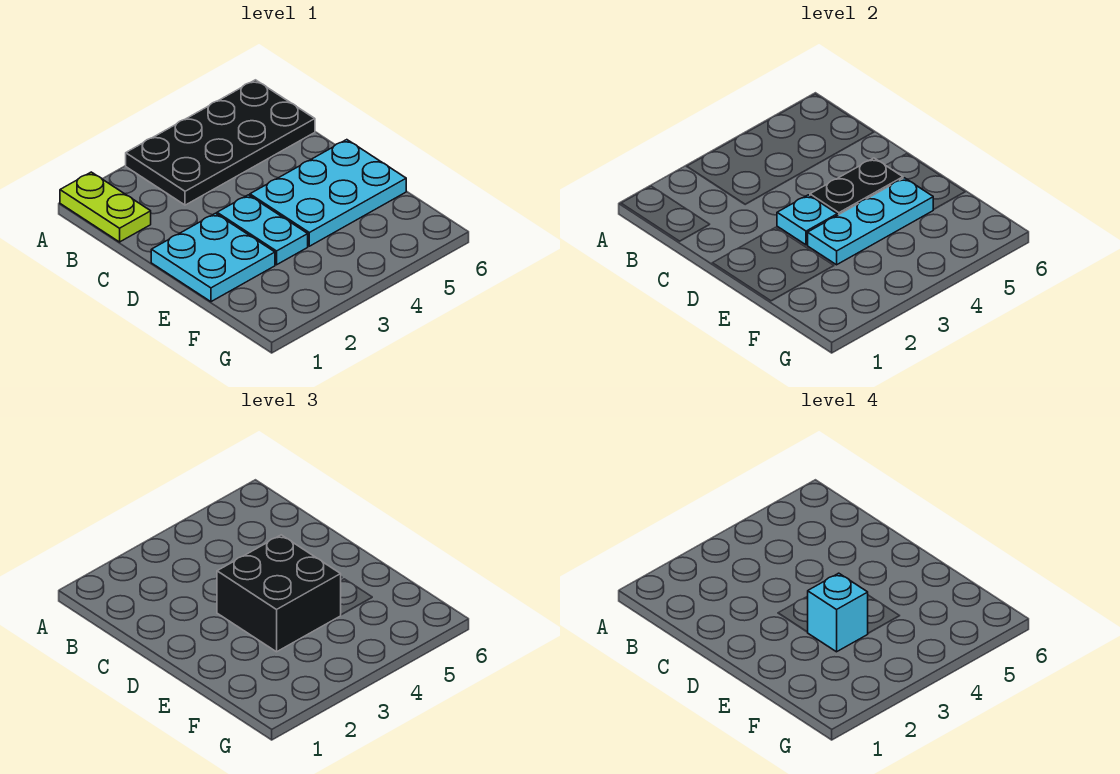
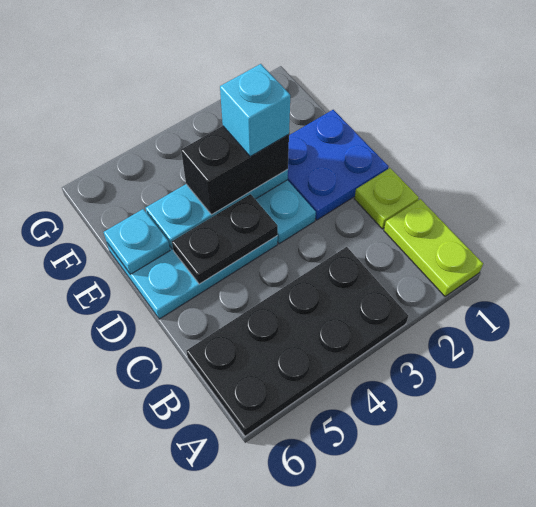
none -> lime plate C1 level 1
cyan plate D1:E2 level 1 -> blue plate D1:E2 level 1
cyan plate D3 level 2 -> cyan plate E6 level 2
black brick D3:E4 level 3 -> black brick E3:E4 level 3

